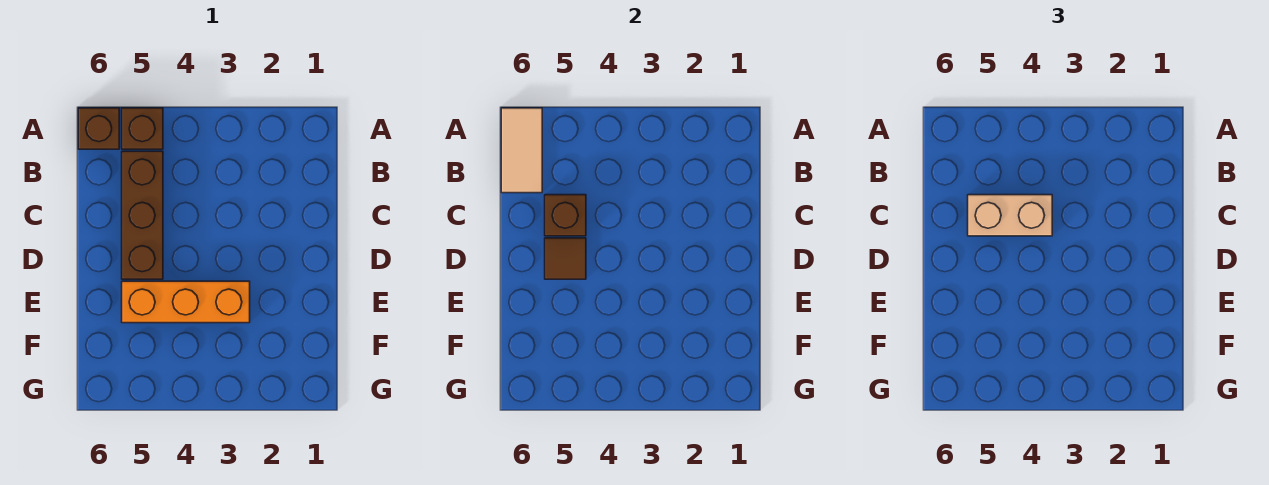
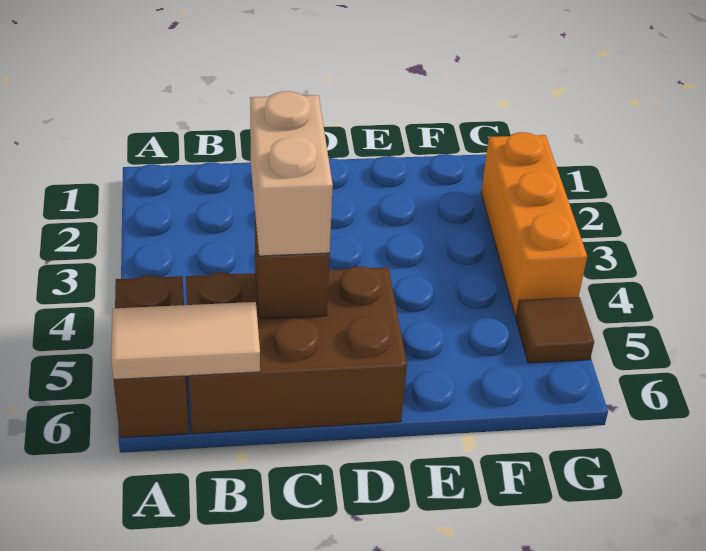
brown brick B5:D5 level 1 -> brown brick B5:D6 level 1
brown tile D5 level 2 -> brown tile G5 level 1
orange brick E3:E5 level 1 -> orange brick G2:G4 level 1

